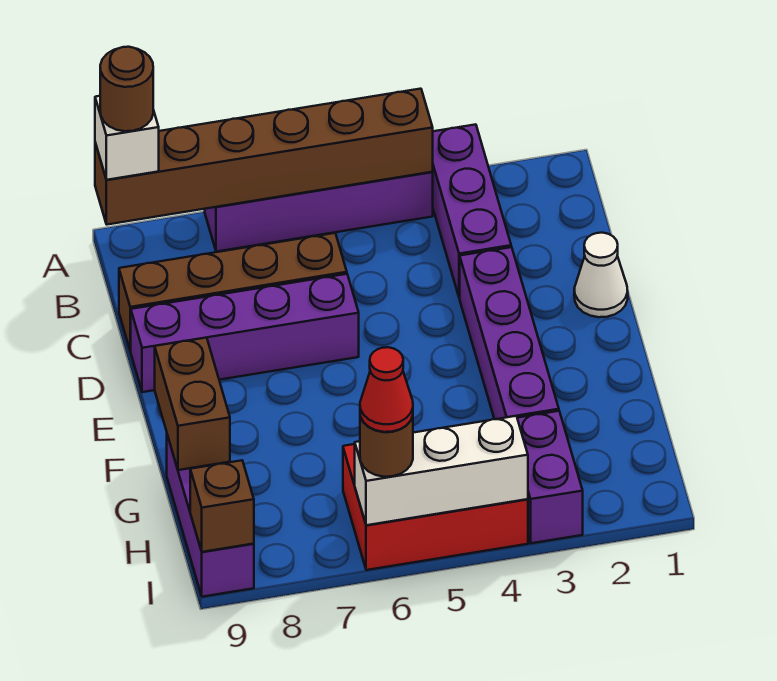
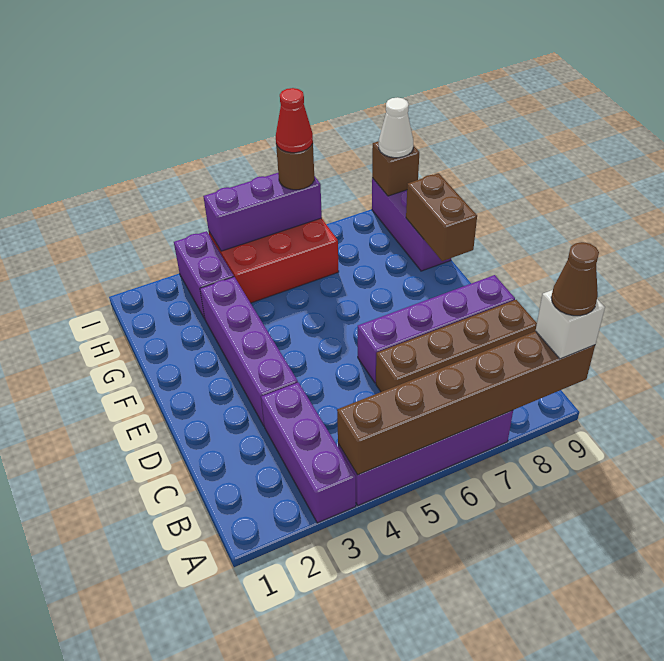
brown round brick A9 level 4 -> brown cone A9 level 4
white cone D1 level 1 -> white cone I9 level 3
white brick I4:I6 level 2 -> purple brick I4:I6 level 2

